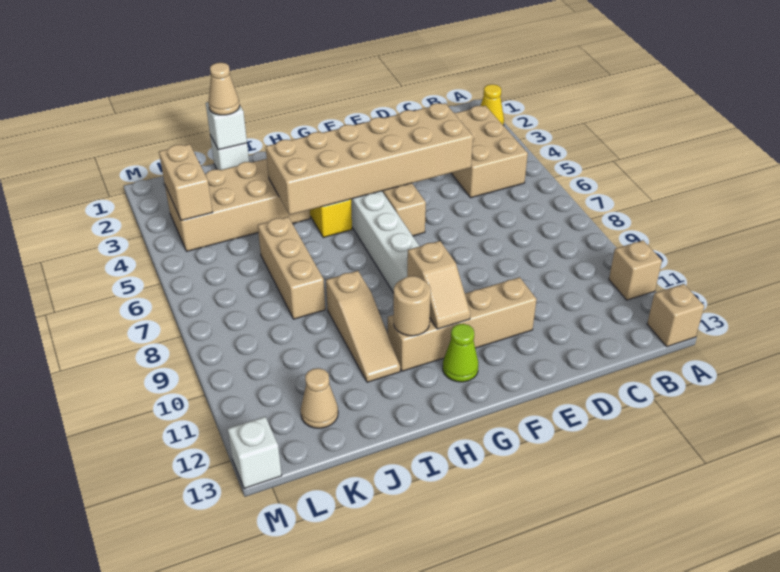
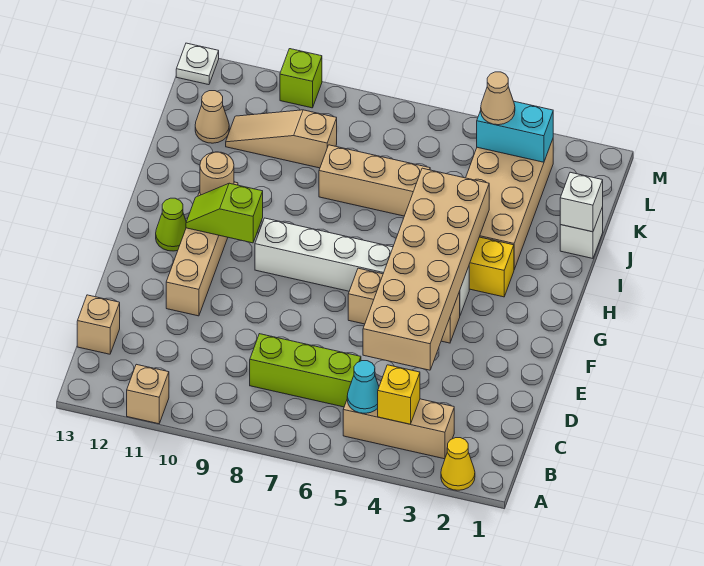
tan brick A13 level 1 -> tan brick C13 level 1
tan brick B3:C5 level 1 -> tan brick B3:B5 level 1
none -> yellow brick B4 level 2
none -> cyan cone B5 level 2
none -> lime brick C6:C8 level 1
tan slope G10:G11 level 2 top 10 -> lime slope G10:G11 level 2 top 10
tan slope I9:I11 level 1 top 9 -> tan slope K9:K11 level 1 top 9
tan cone J1 level 3 -> tan cone L4 level 3
tan brick L3:L4 level 2 -> cyan brick L3:L4 level 2
none -> lime brick M10 level 1
white brick M13 level 1 -> white plate M13 level 1

